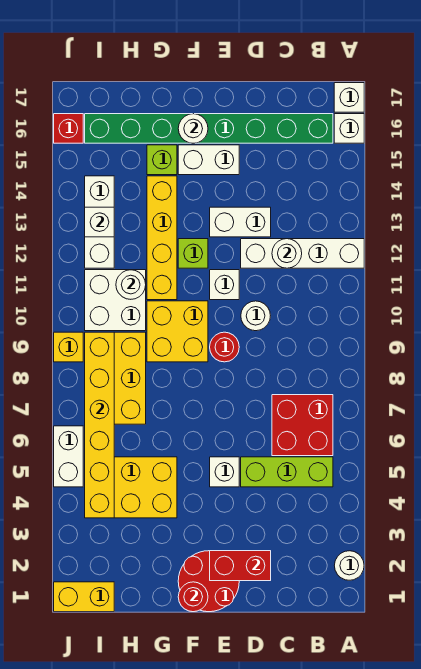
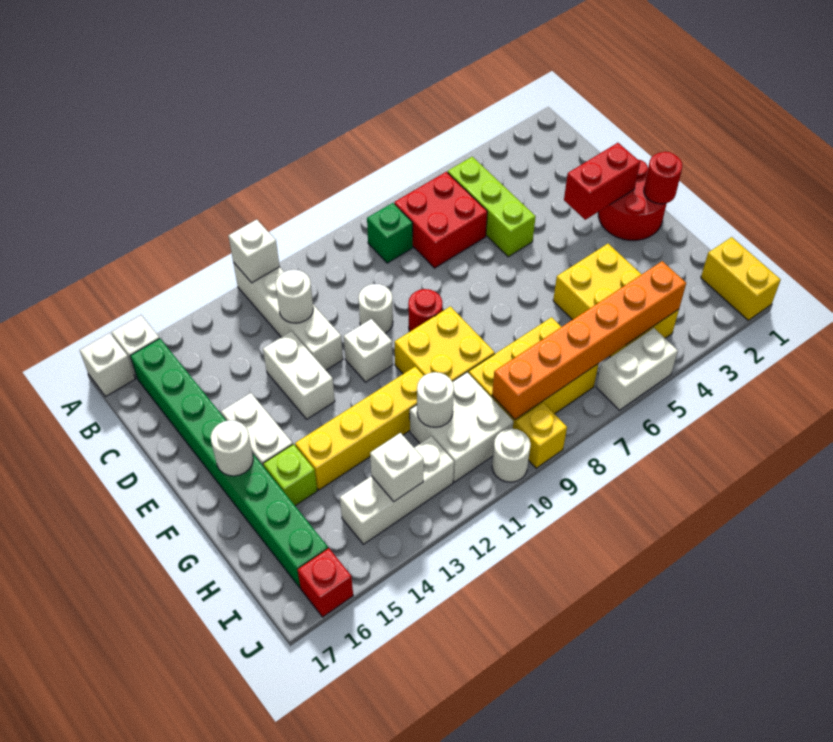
white round brick A2 level 1 -> white round brick J10 level 1
none -> green brick B8 level 1
red brick D2:E2 level 2 -> red brick E2:E3 level 2
white brick E5 level 1 -> white brick A12 level 2
lime brick F12 level 1 -> none
yellow brick I4:I9 level 2 -> orange brick I4:I9 level 2

